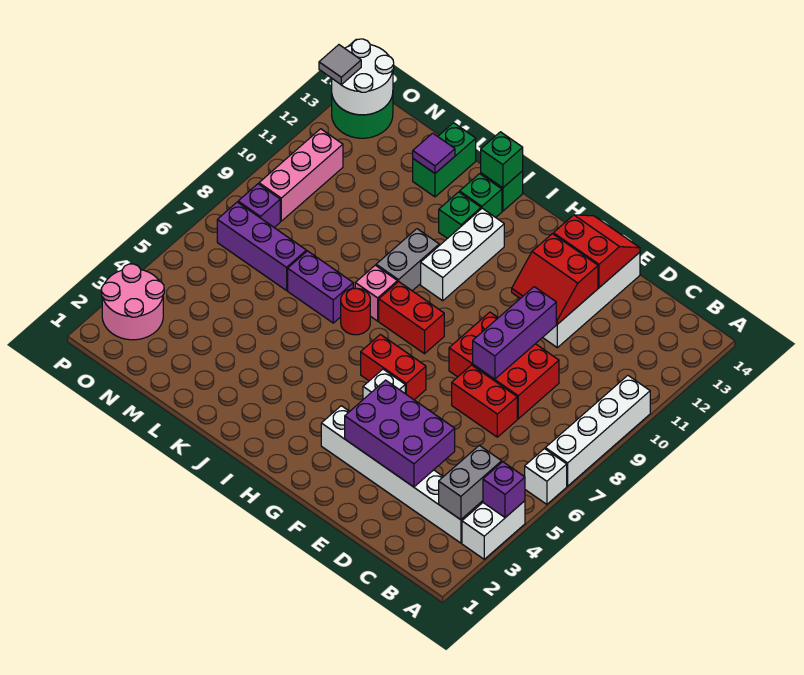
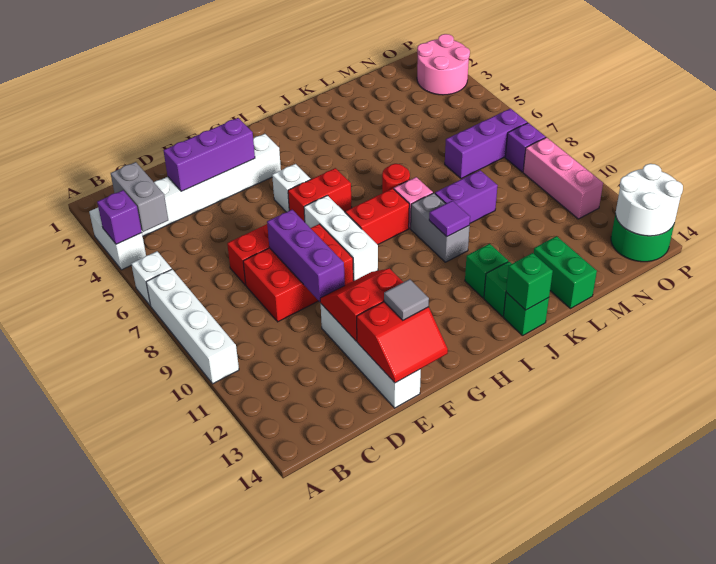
purple brick D3:F4 level 2 -> purple brick D3:F3 level 2
white brick I10:I12 level 1 -> white brick G7:G9 level 1
purple brick K7:L7 level 1 -> purple brick K9:L9 level 1
purple tile L13 level 2 -> purple tile J10 level 2
grey tile P13 level 3 -> grey tile F13 level 3

